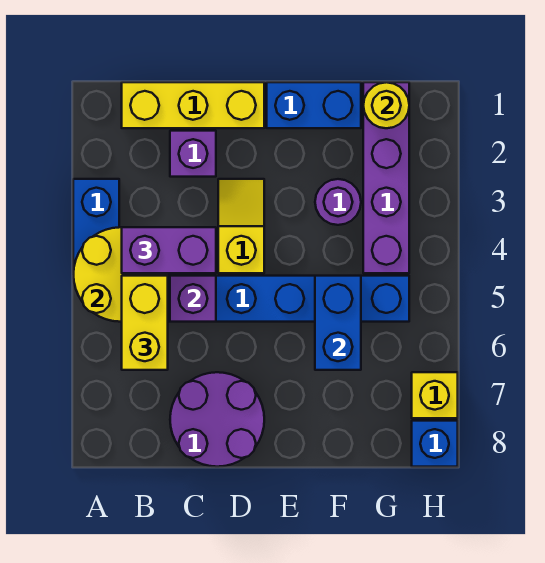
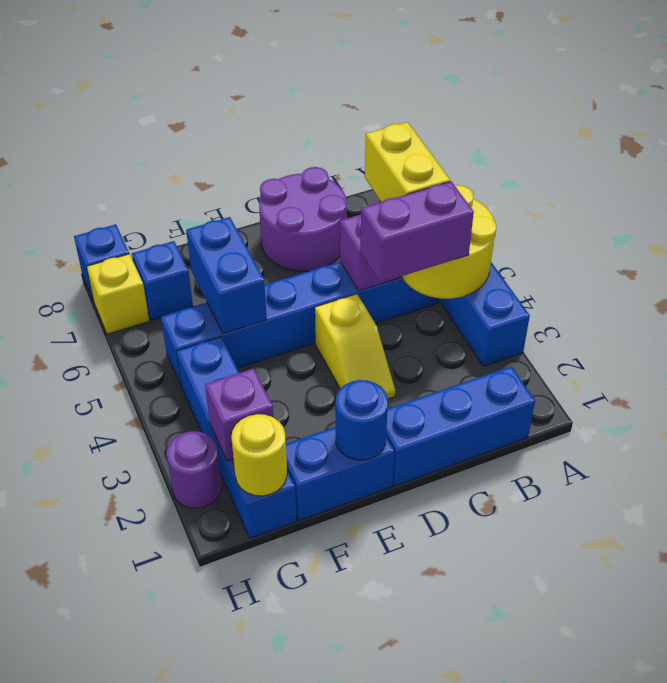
yellow brick B1:D1 level 1 -> blue brick B1:D1 level 1
purple brick C2 level 1 -> purple brick G2 level 2
none -> blue round brick E1 level 2
purple round brick F3 level 1 -> purple round brick H2 level 1
purple brick G1:G4 level 1 -> blue brick G1:G4 level 1
none -> blue brick G7 level 1

